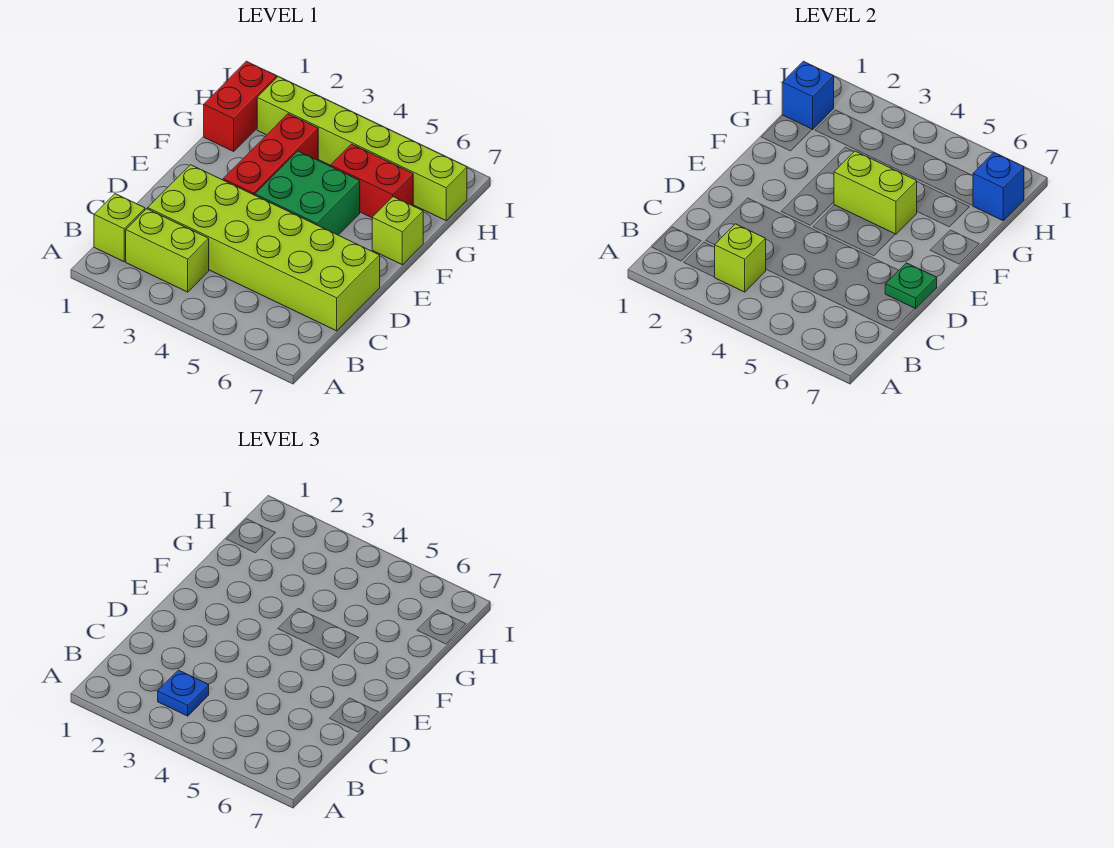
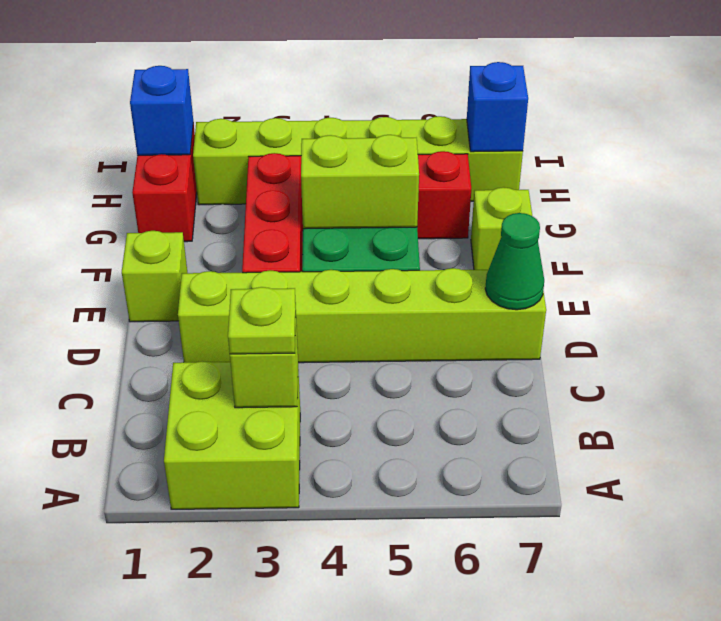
lime brick B1 level 1 -> lime brick E1 level 1
lime brick B2:B3 level 1 -> lime brick A2:B3 level 1
blue plate B3 level 3 -> lime plate B3 level 3
lime brick C2:D7 level 1 -> lime brick D2:D7 level 1
green plate D7 level 2 -> green cone D7 level 2

